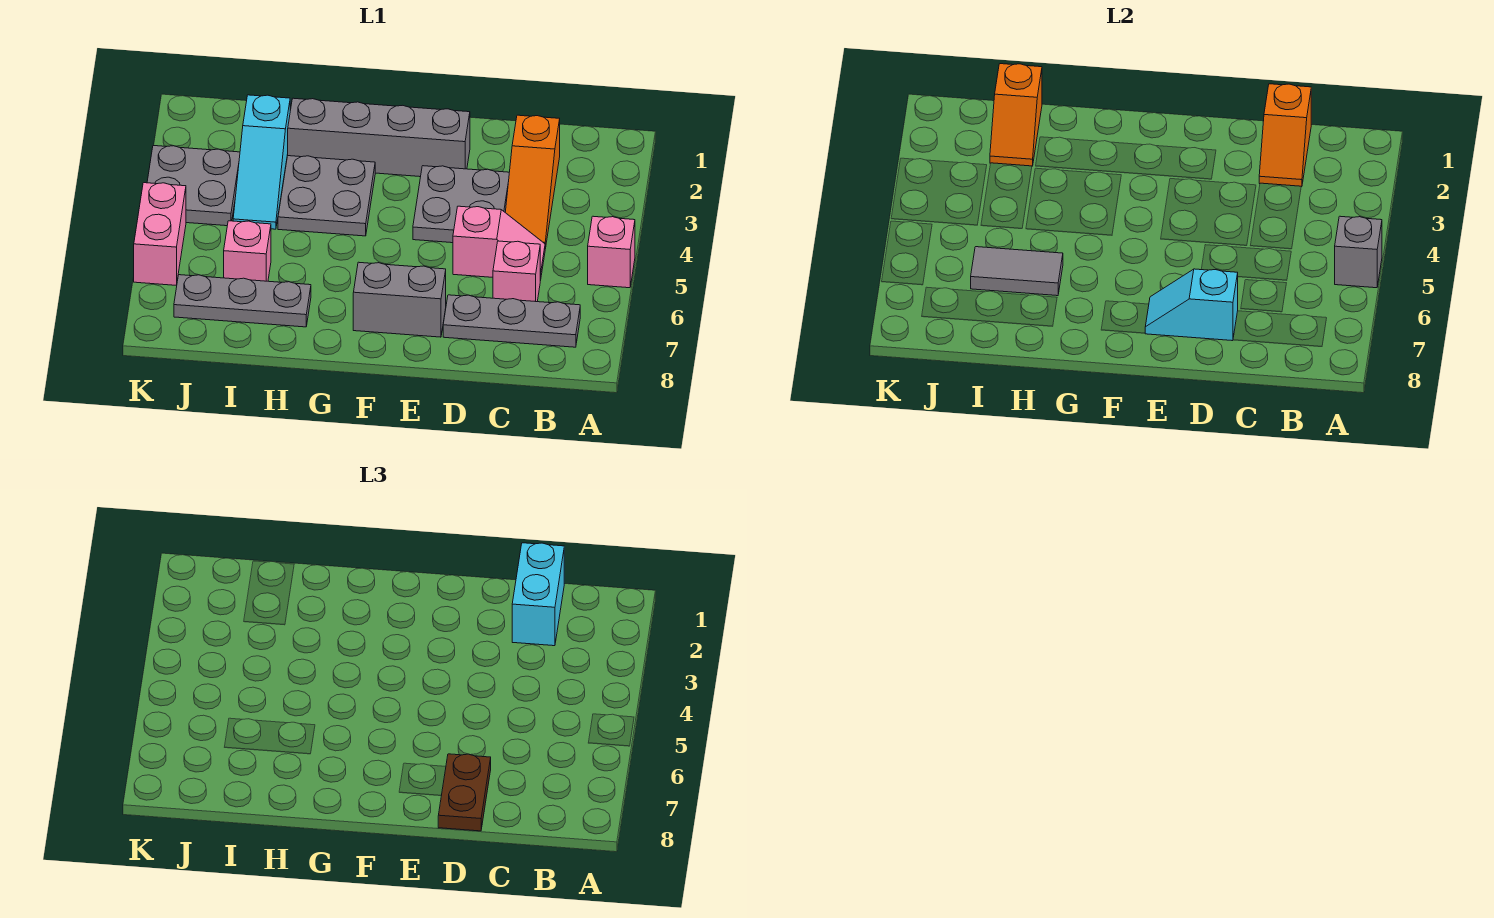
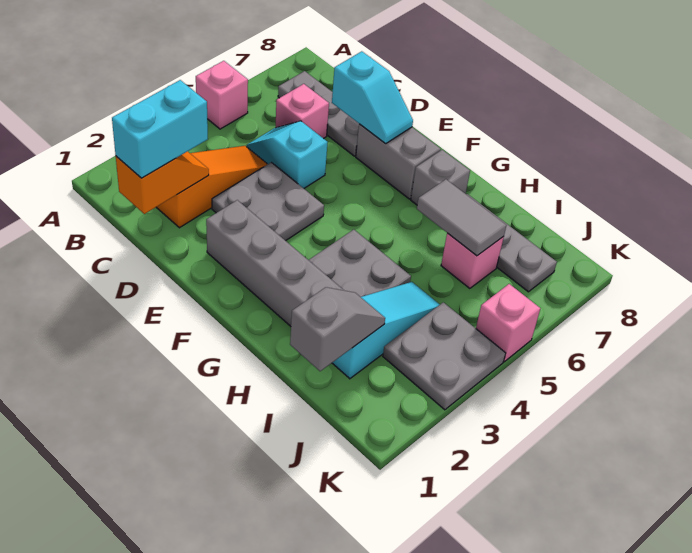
grey brick A5 level 2 -> grey brick G7 level 1
pink slope C5:D5 level 1 top D -> cyan slope C5:D5 level 1 top D
brown plate D7:D8 level 3 -> none
orange slope I1:I2 level 2 top 1 -> grey slope I1:I2 level 2 top 1
pink brick K5:K6 level 1 -> pink brick K5 level 1

